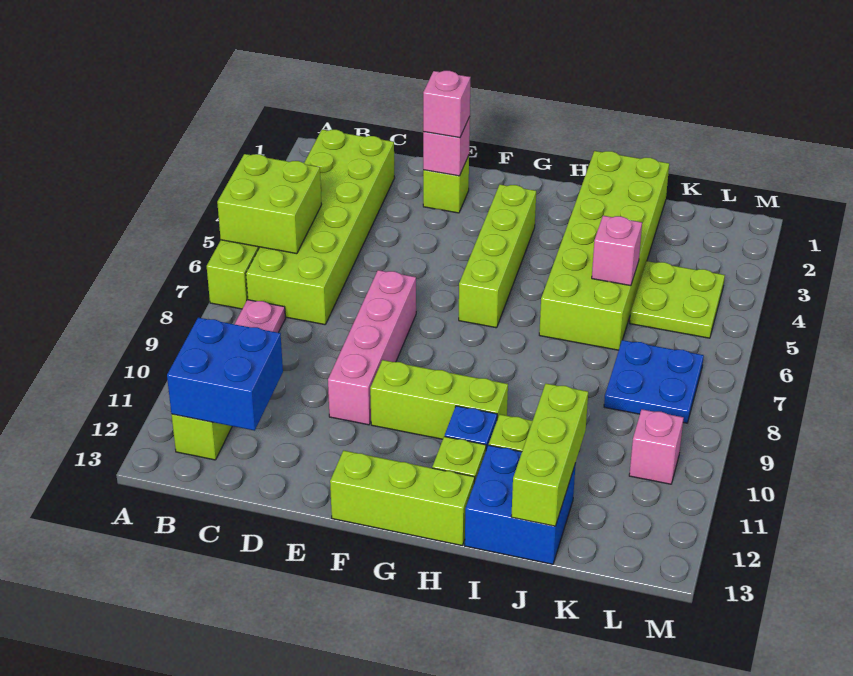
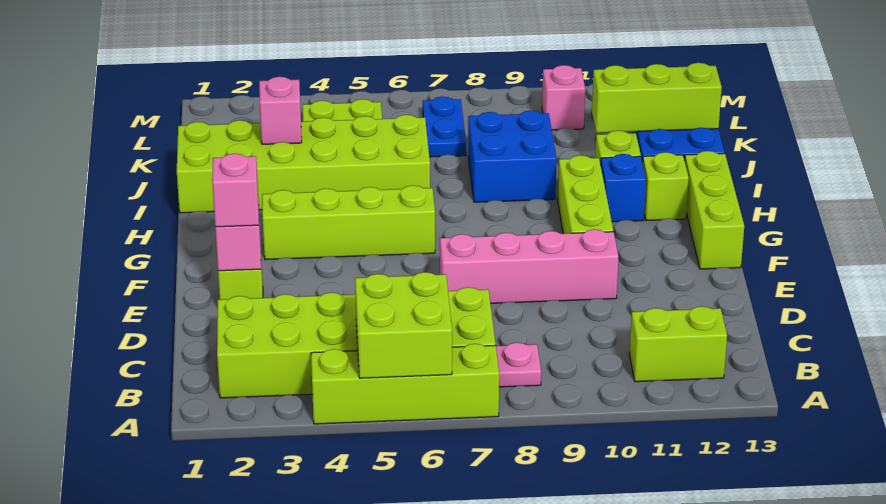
blue brick B11:C12 level 2 -> blue brick I8:J9 level 1
pink brick J5 level 2 -> pink brick J3 level 2
blue plate K7:L8 level 1 -> blue plate K7:L7 level 1

